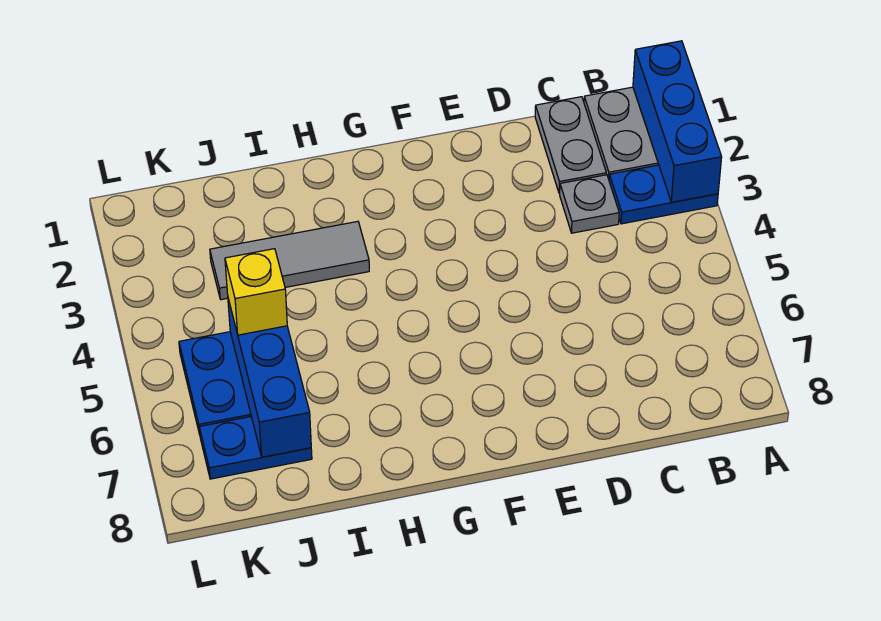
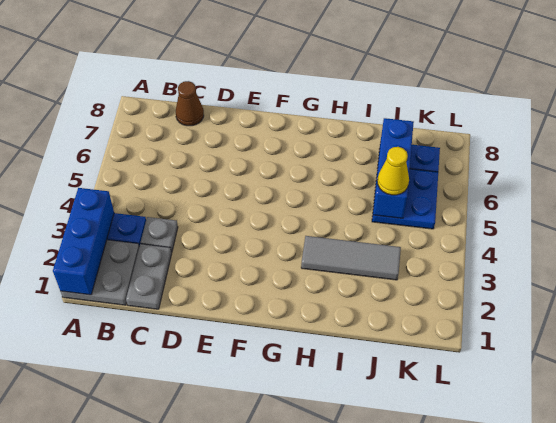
none -> brown cone C8 level 1
yellow brick J5 level 3 -> yellow cone J5 level 3

